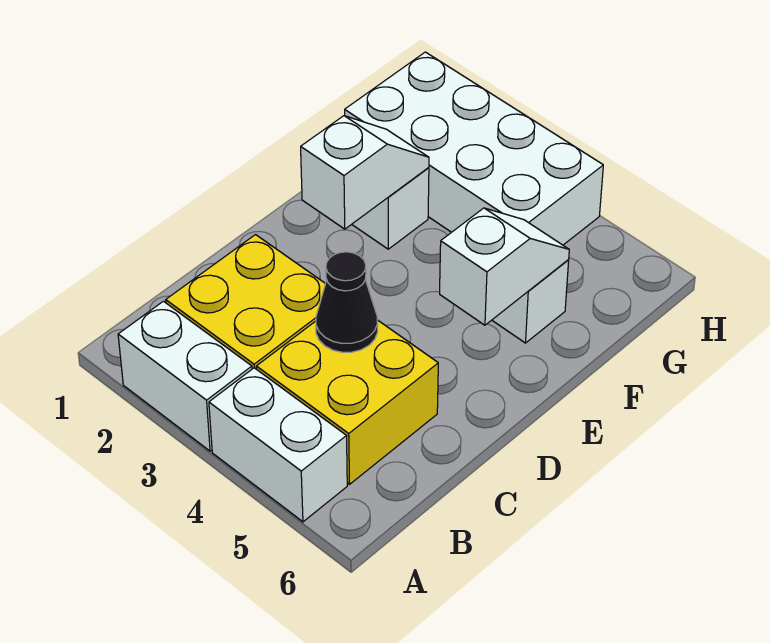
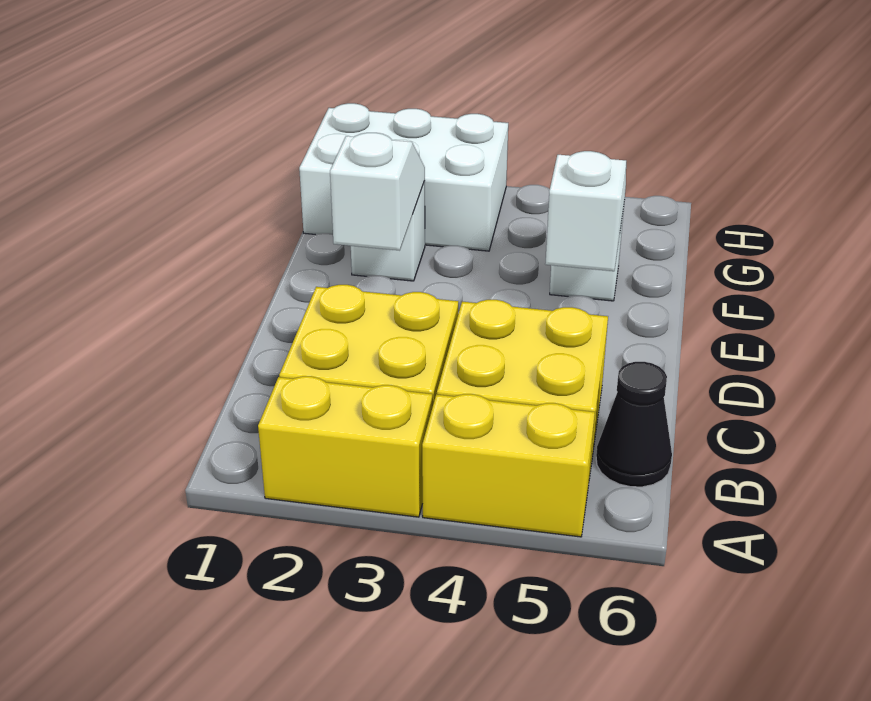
white brick A2:A3 level 1 -> yellow brick A2:A3 level 1
white brick A4:A5 level 1 -> yellow brick A4:A5 level 1
black cone C4 level 2 -> black cone B6 level 1
white brick G1:H4 level 1 -> white brick G1:H3 level 1

